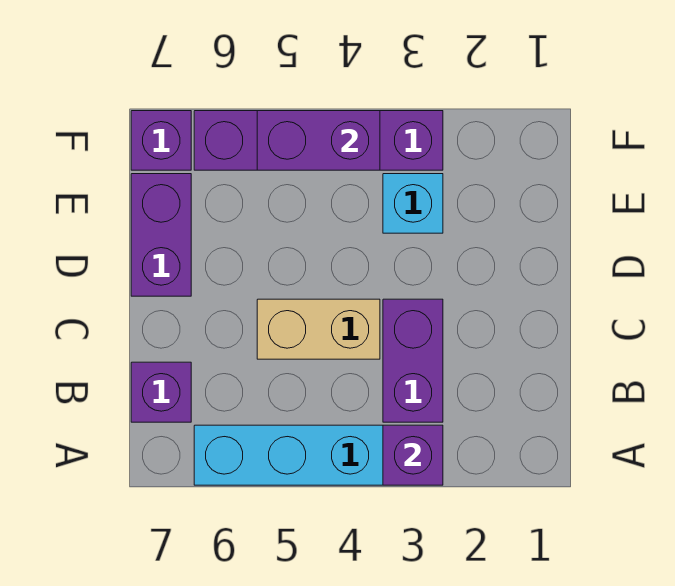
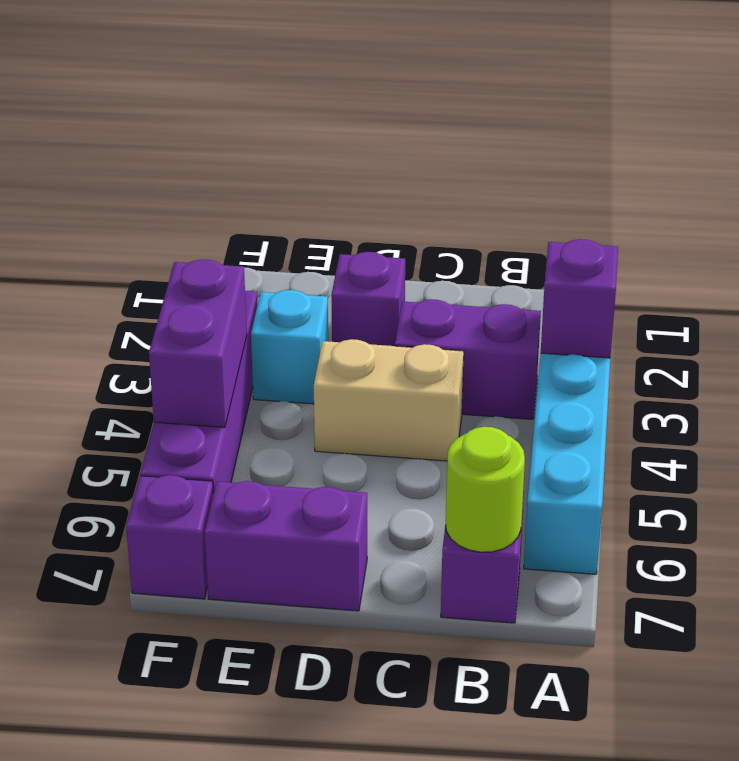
none -> lime round brick B7 level 2
tan brick C4:C5 level 1 -> tan brick C4:D4 level 1
none -> purple brick D2 level 1

